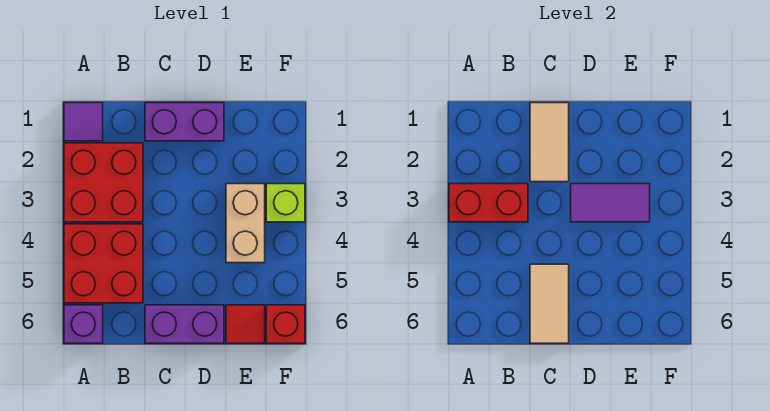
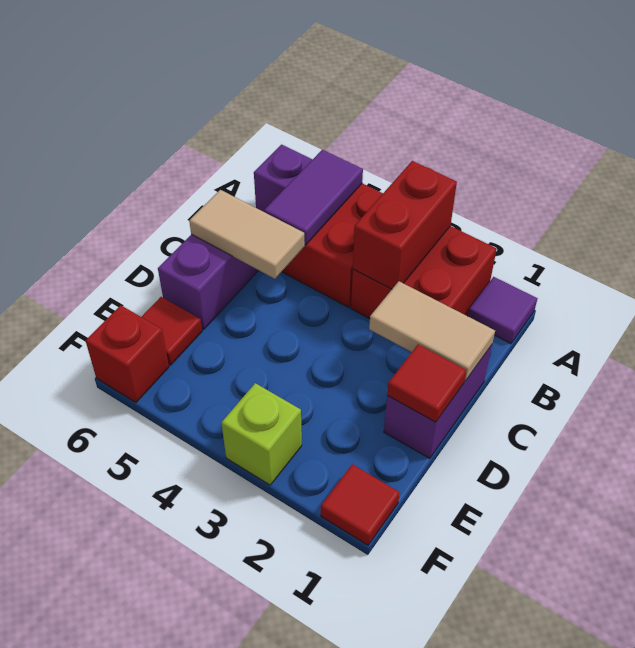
none -> red tile D1 level 2
purple tile D3:E3 level 2 -> purple tile A5:B5 level 2
tan brick E3:E4 level 1 -> none
none -> red tile F1 level 1

